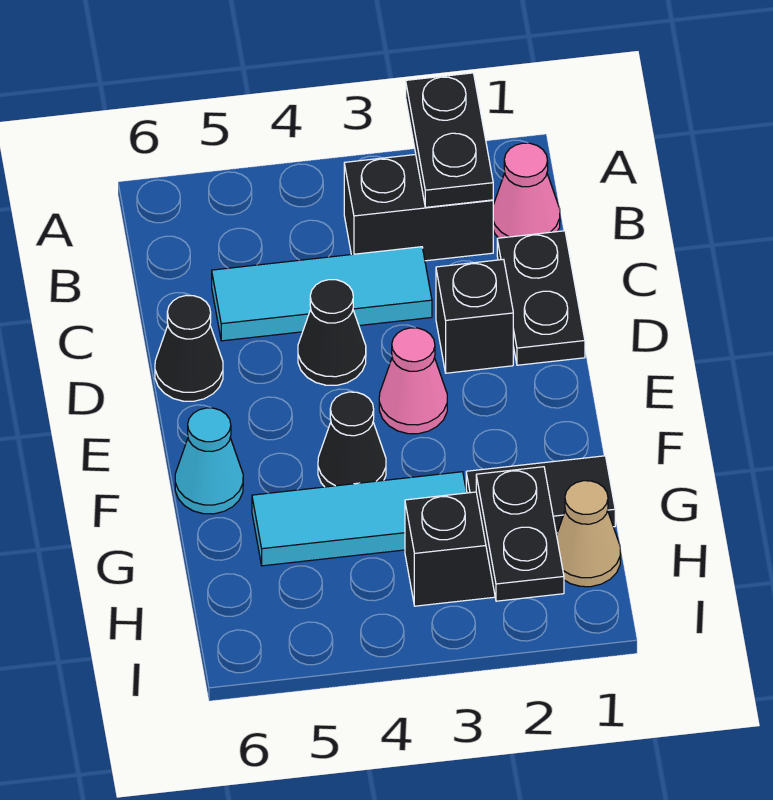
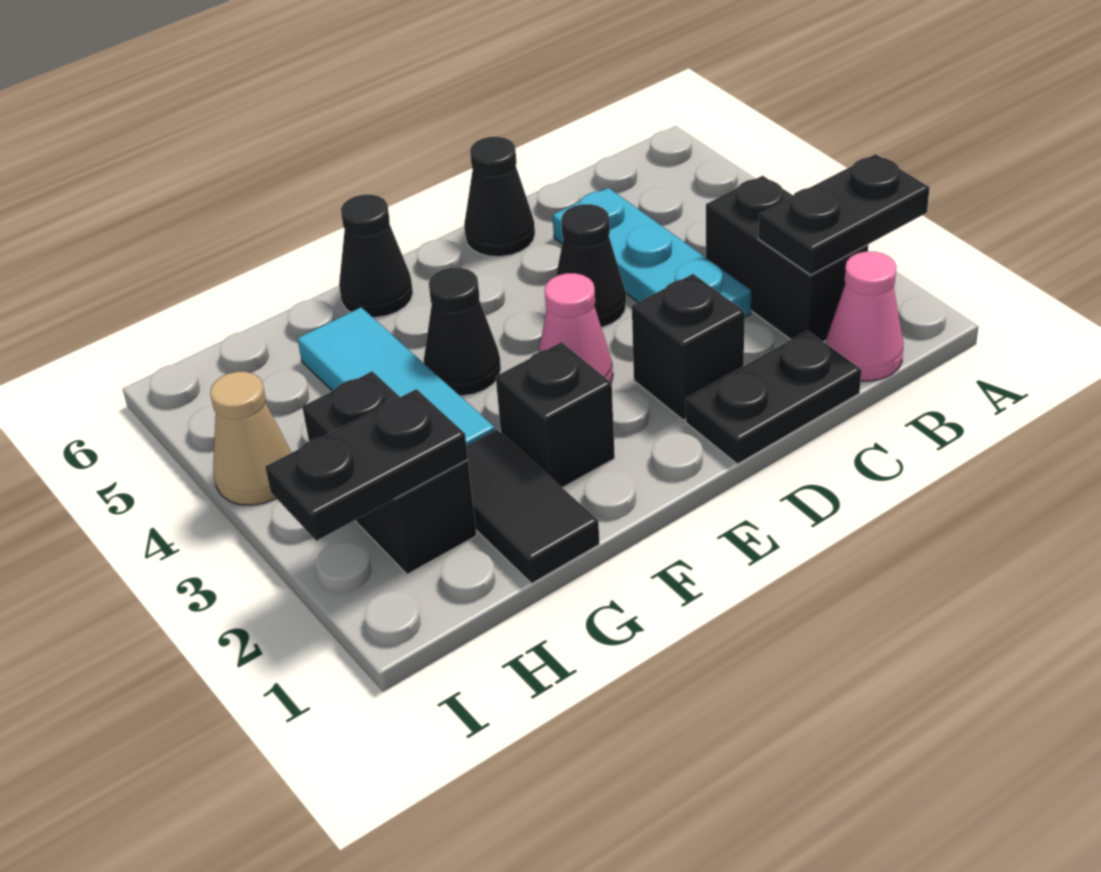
cyan tile C3:C5 level 1 -> cyan plate C3:C5 level 1
none -> black brick F2 level 1
cyan cone F6 level 1 -> black cone F6 level 1
tan cone H1 level 1 -> tan cone I4 level 1

